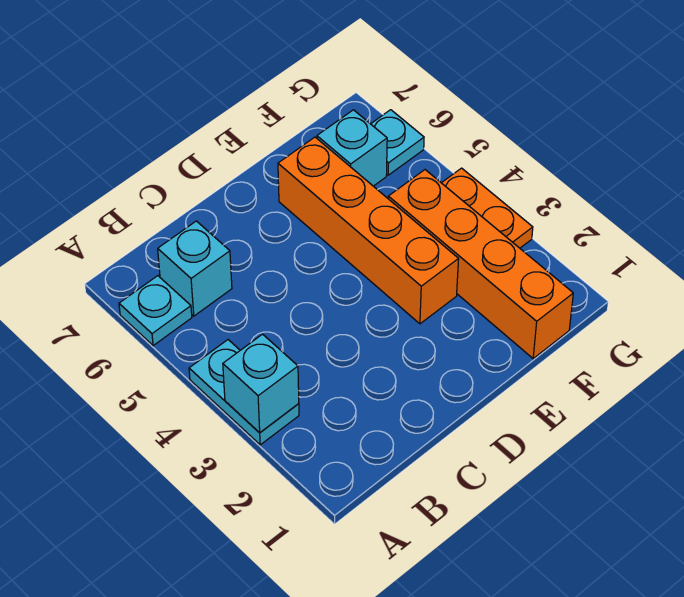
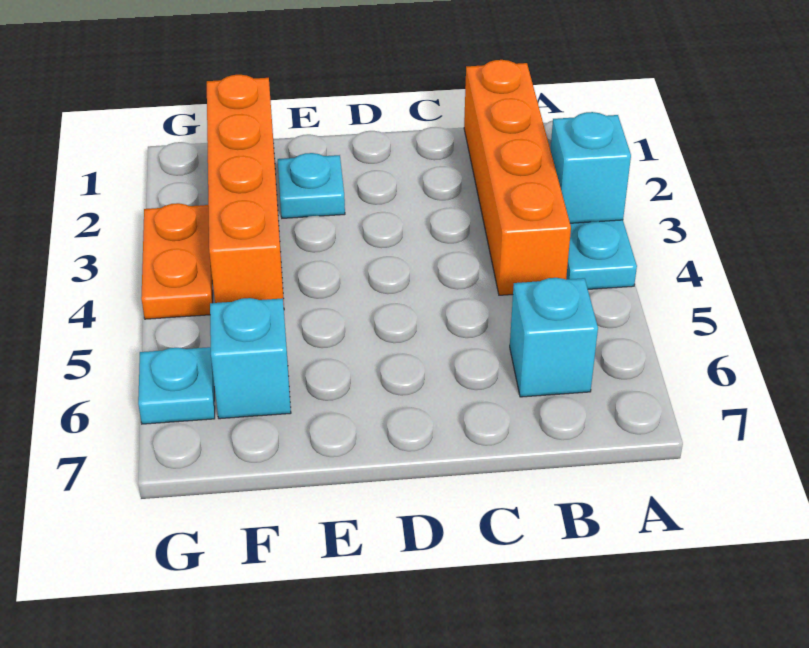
cyan plate A6 level 1 -> cyan plate E2 level 1
orange brick E3:E6 level 1 -> orange brick B1:B4 level 1

